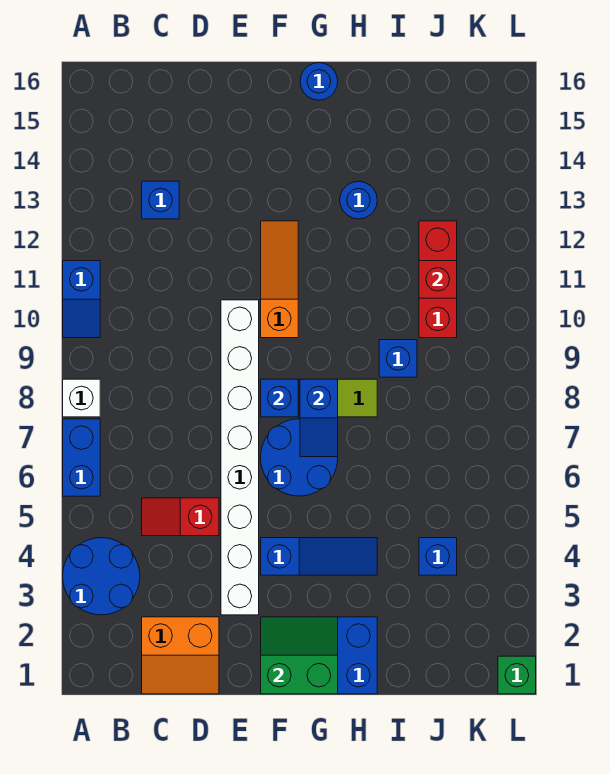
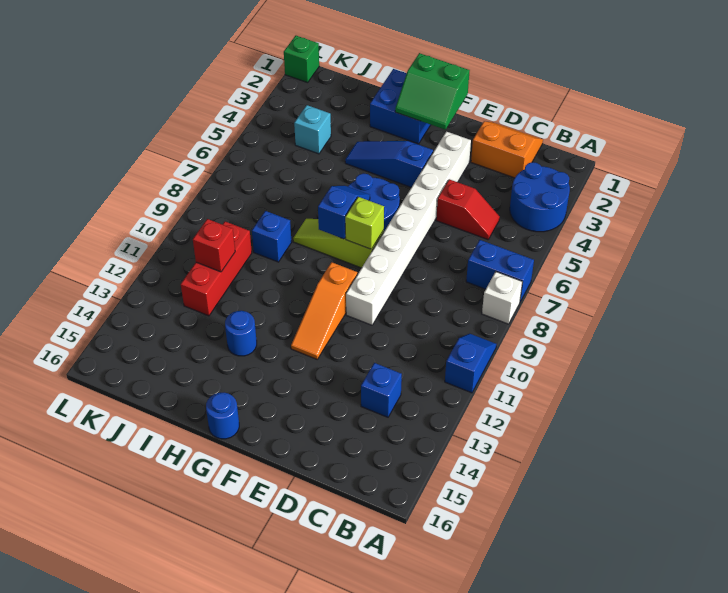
blue brick A6:A7 level 1 -> blue brick A7:B7 level 1
blue brick F8 level 2 -> lime brick F8 level 2
blue brick J4 level 1 -> cyan brick J4 level 1

